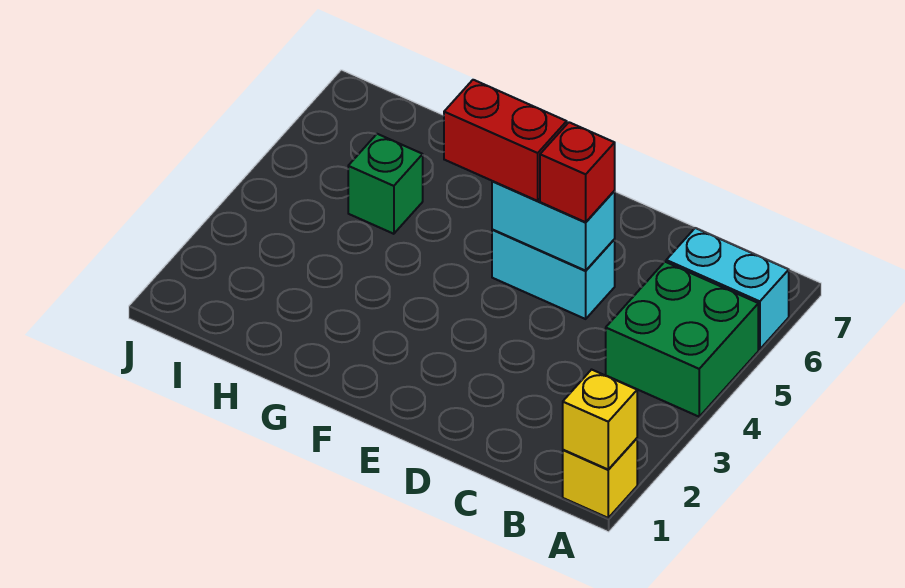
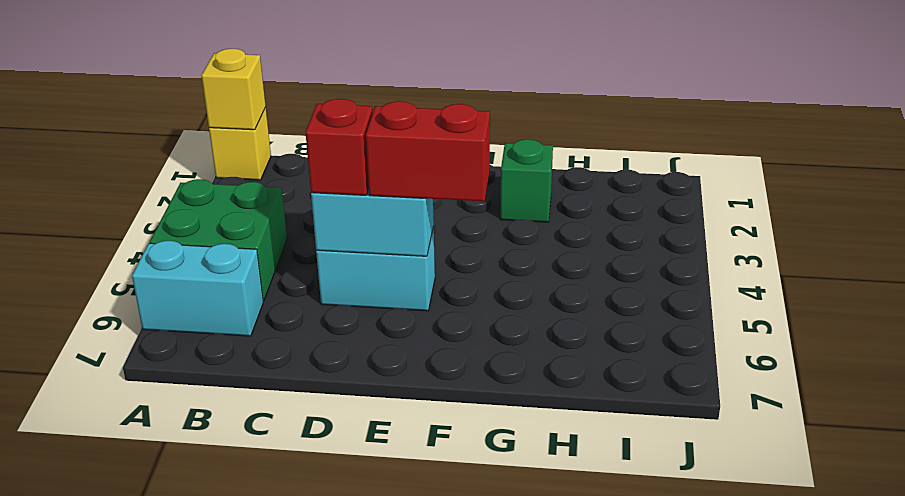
green brick H5 level 1 -> green brick G2 level 1

